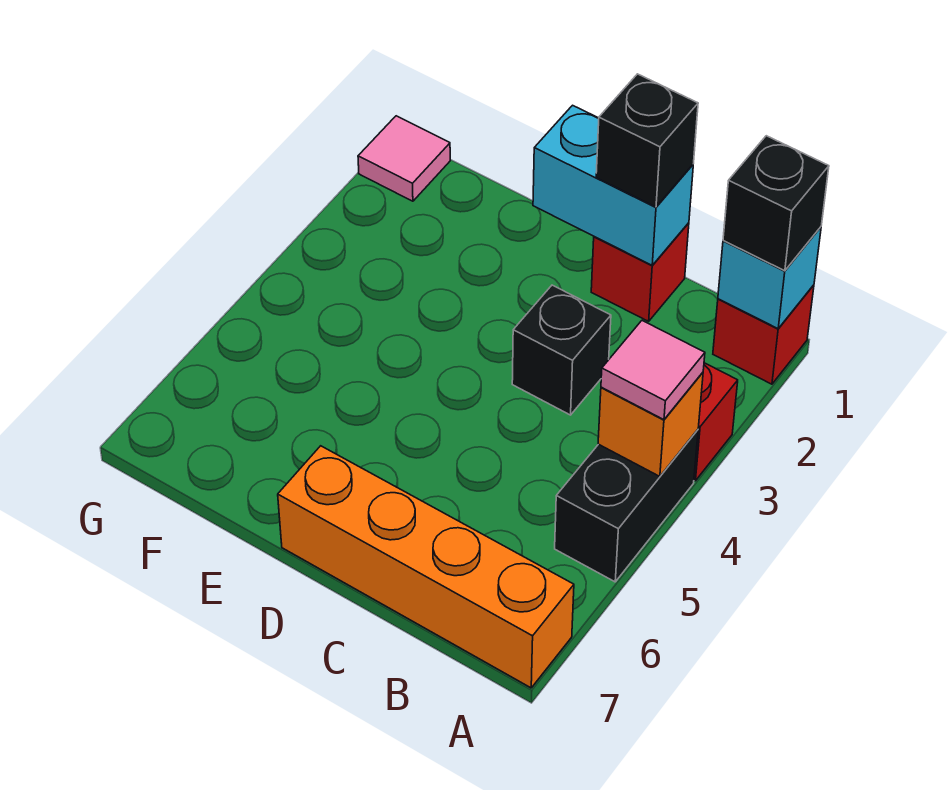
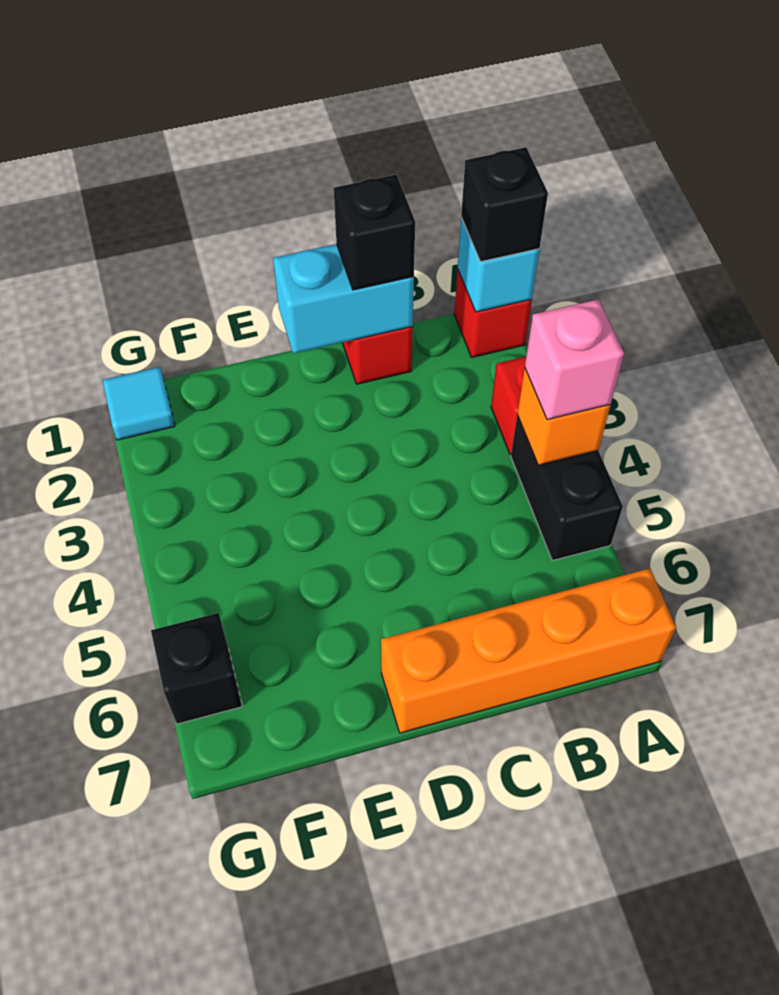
pink tile A4 level 3 -> pink brick A4 level 3
black brick C3 level 1 -> black brick G6 level 1
pink tile G1 level 1 -> cyan tile G1 level 1

